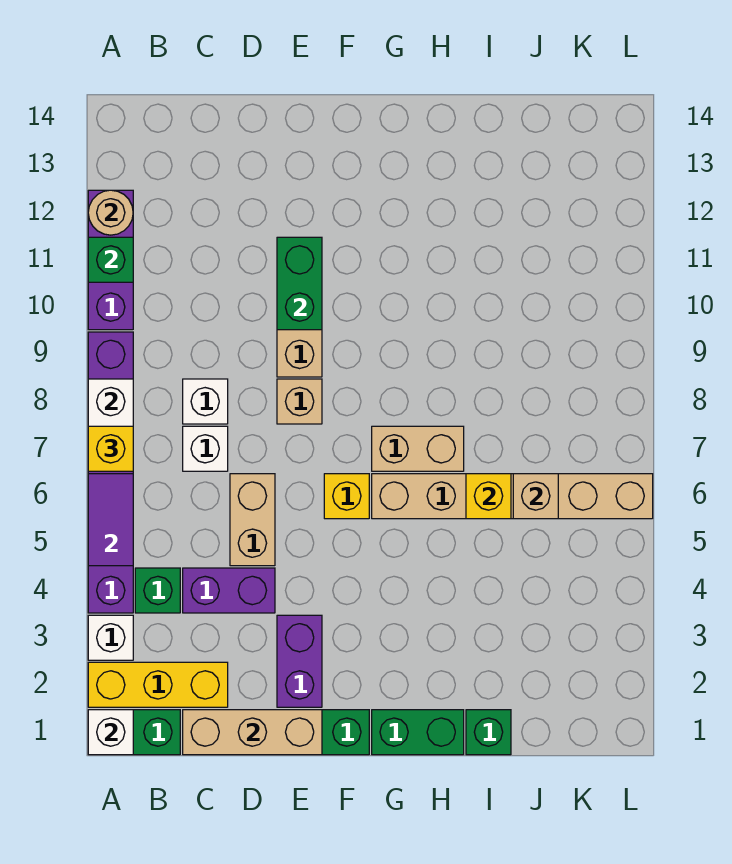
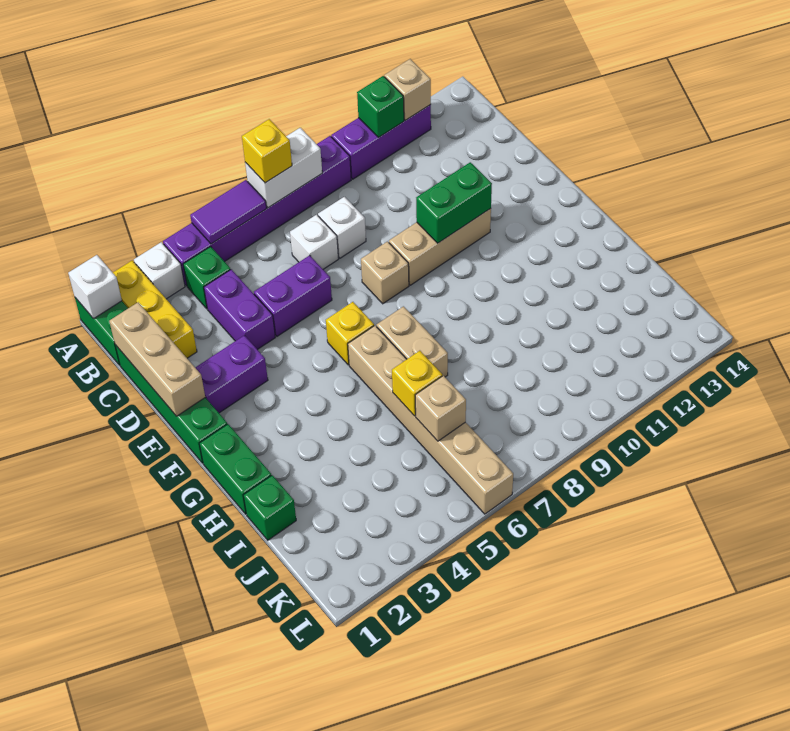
tan round brick A12 level 2 -> tan brick A12 level 2
tan brick D5:D6 level 1 -> purple brick D5:D6 level 1

